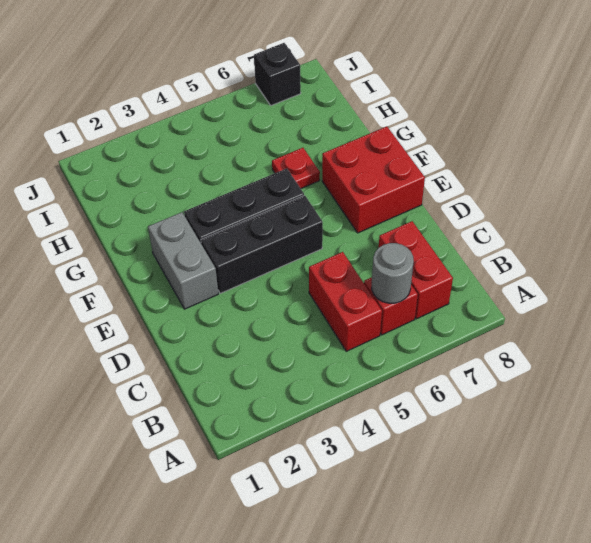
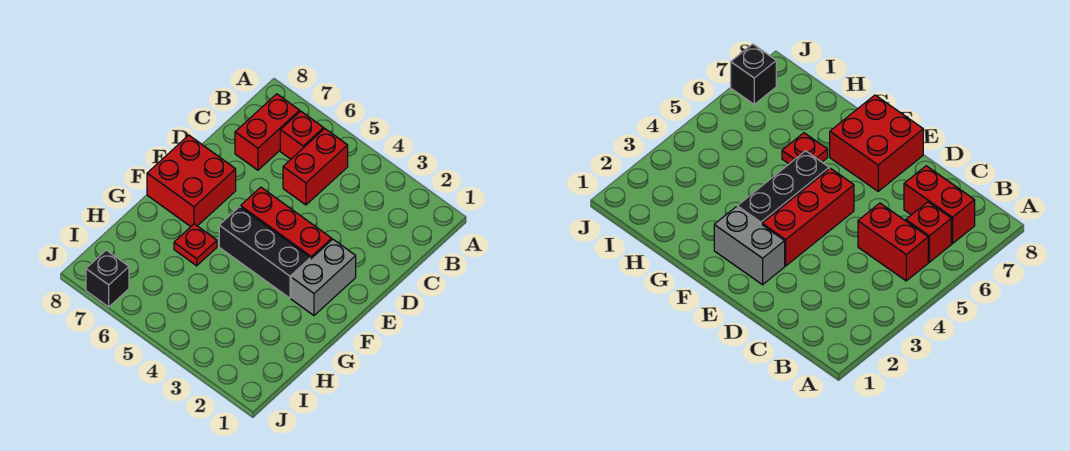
grey round brick B6 level 2 -> none
black brick E3:E5 level 1 -> red brick E3:E5 level 1

